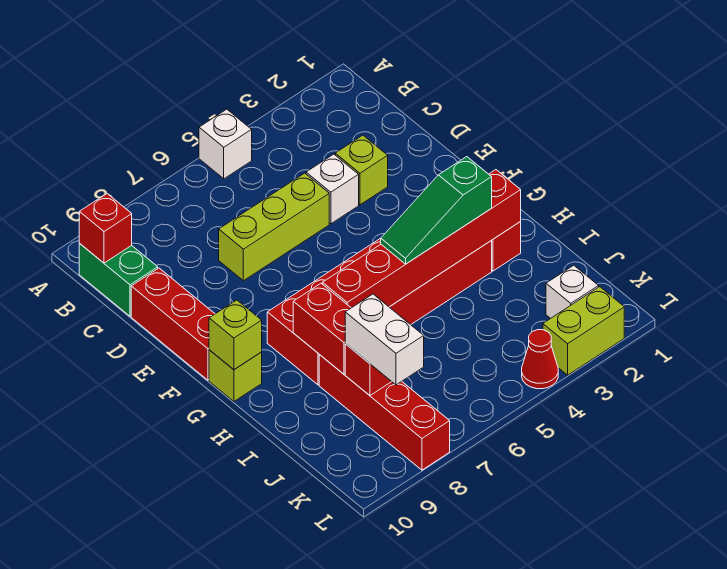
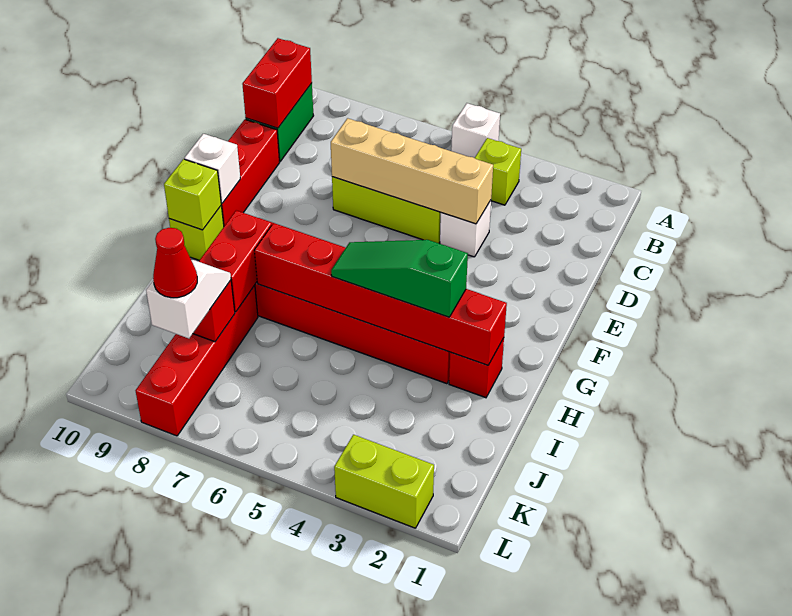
red brick B10 level 2 -> red brick B10:C10 level 2
lime brick D3 level 1 -> lime brick B4 level 1
none -> tan brick D4:D7 level 2
white brick J8:K8 level 3 -> white slope J8:K8 level 3 top K
white brick K2 level 1 -> white brick F10 level 2
red cone L4 level 1 -> red cone K8 level 4

